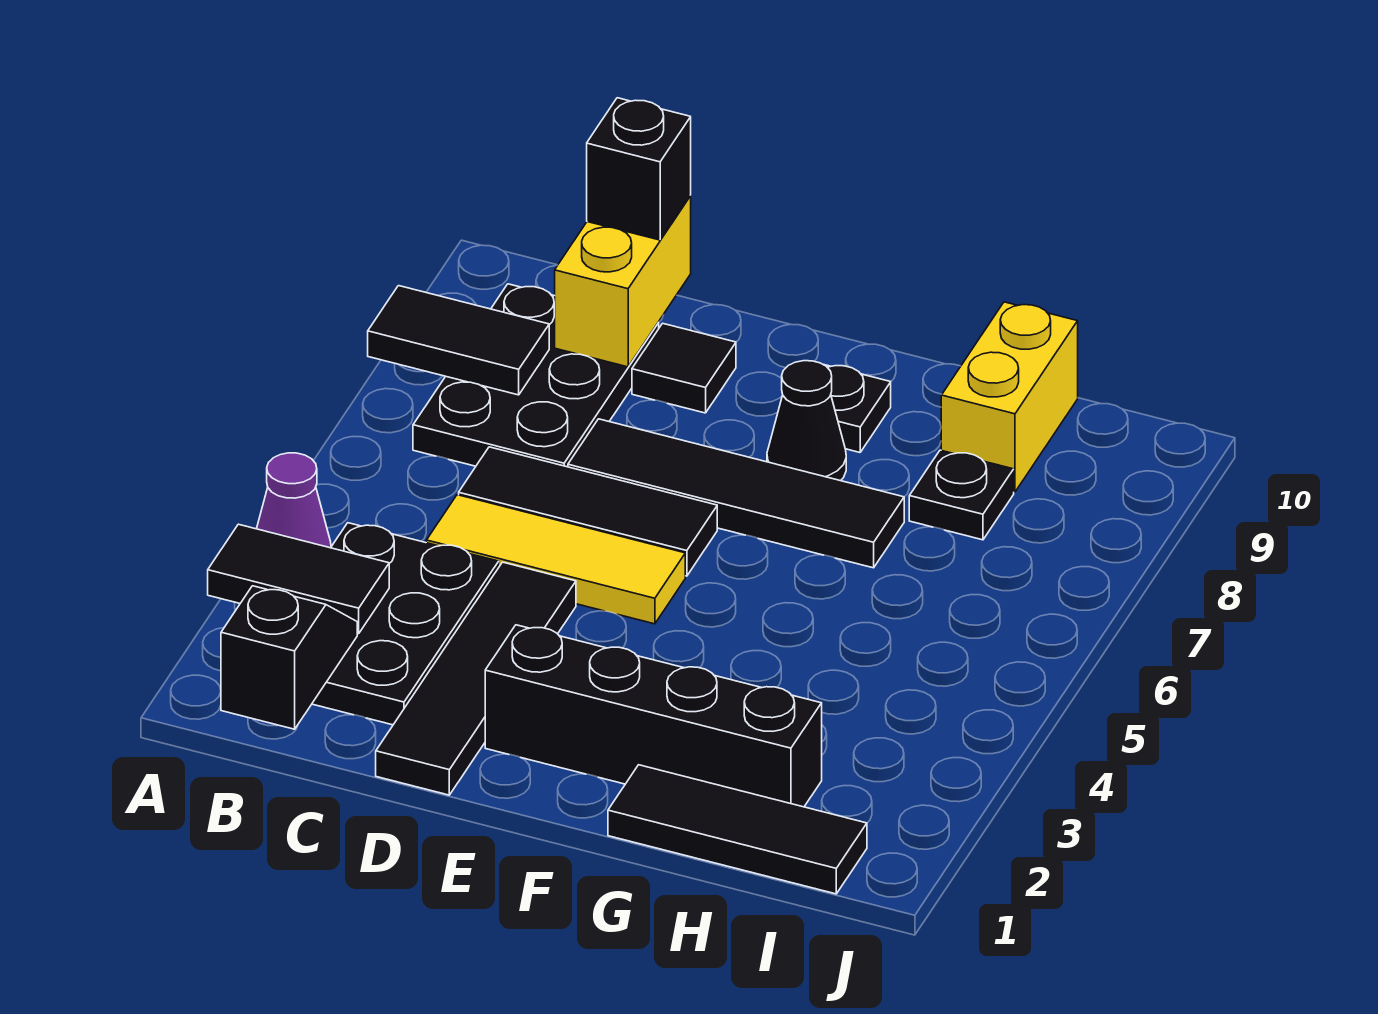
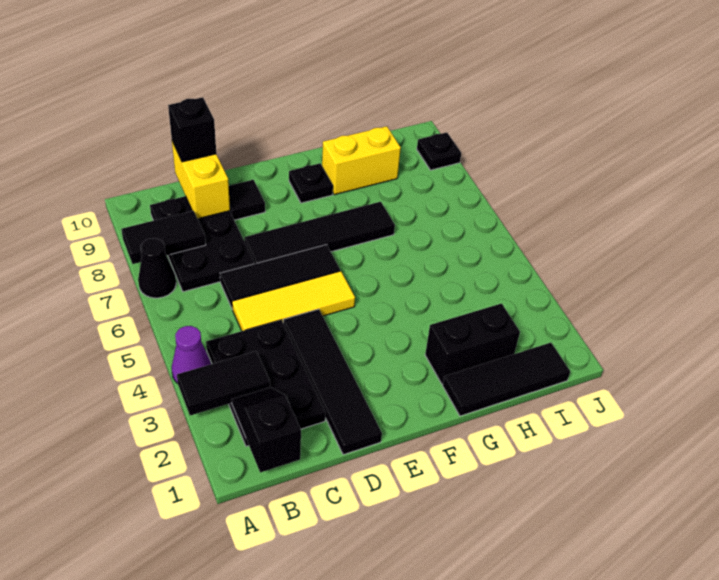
black brick E2:H2 level 1 -> black brick G2:H2 level 1
black cone F8 level 1 -> black cone A7 level 1
black plate H8 level 1 -> black plate J9 level 1
yellow brick H9:H10 level 1 -> yellow brick G9:H9 level 1

